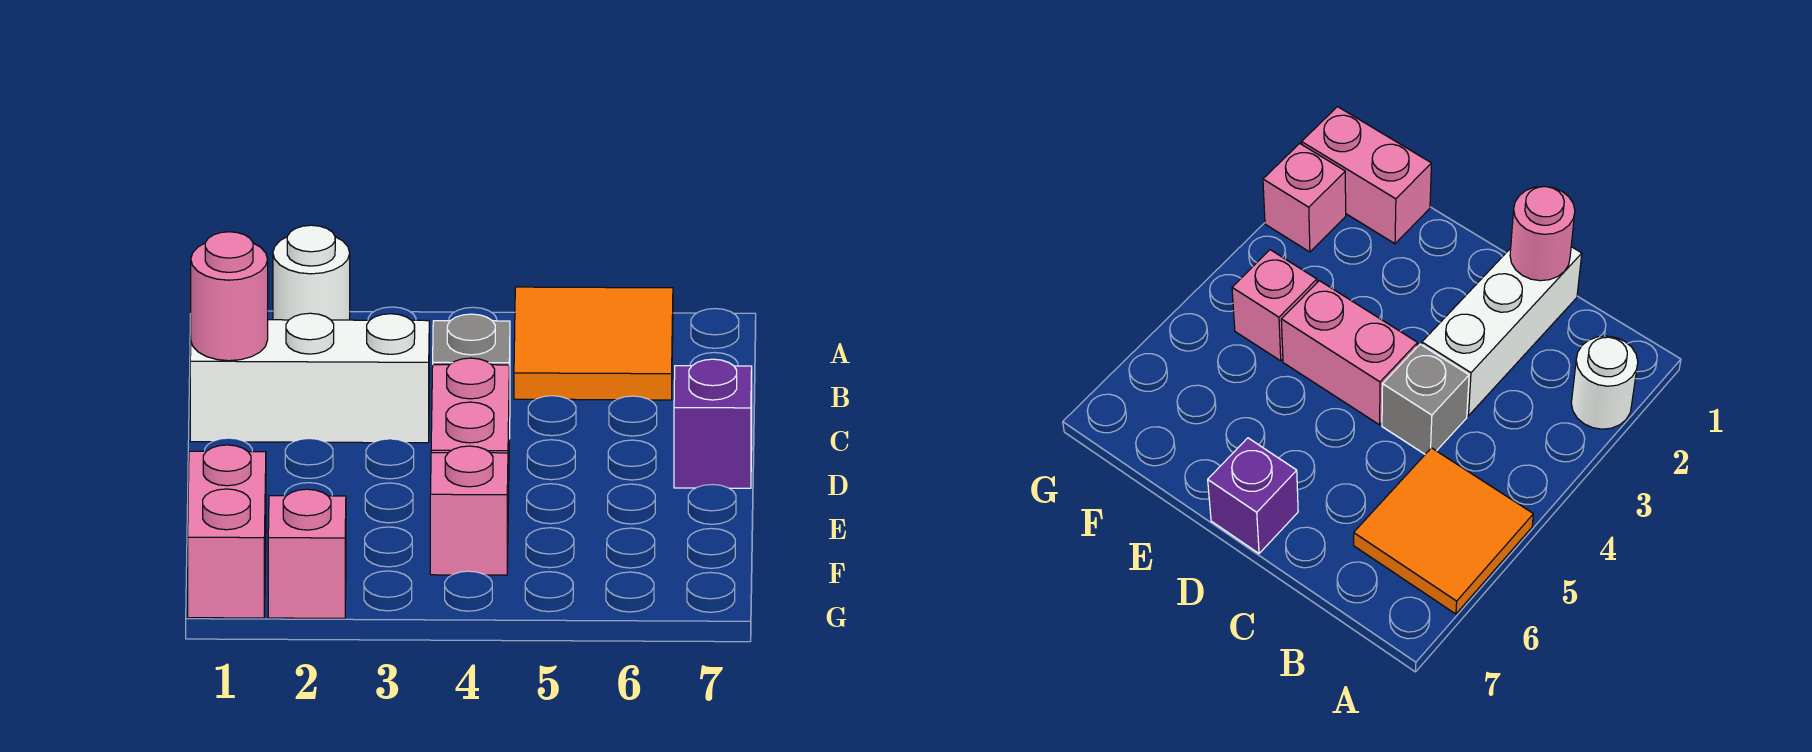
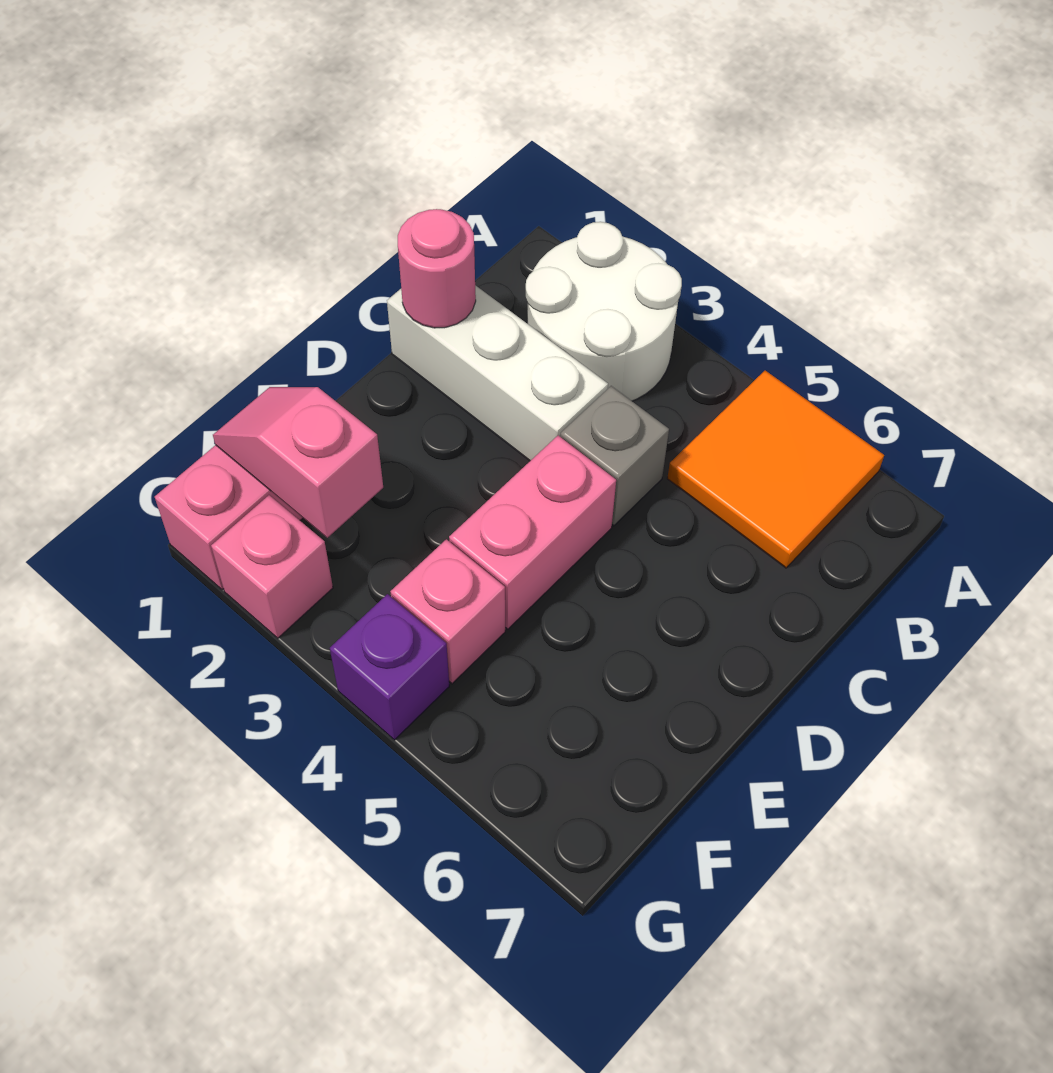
white round brick A2 level 1 -> white round brick A2:B3 level 1
purple brick D7 level 1 -> purple brick G4 level 1
none -> pink slope F1:F2 level 2 top 2

